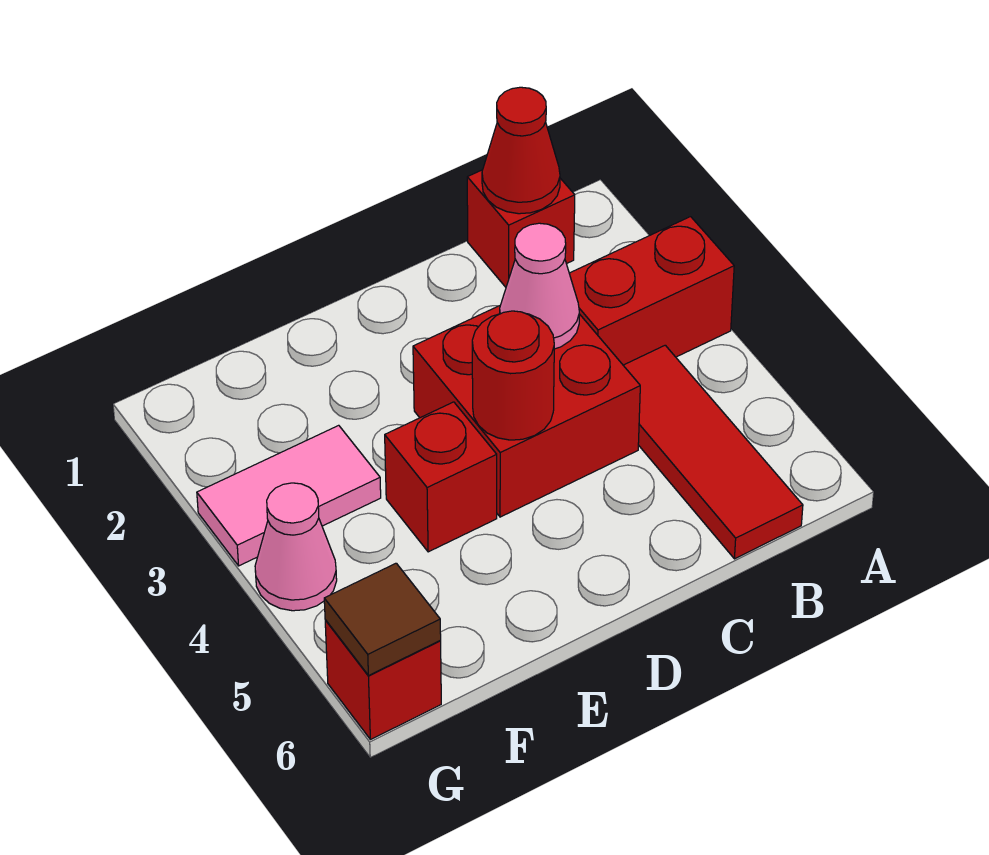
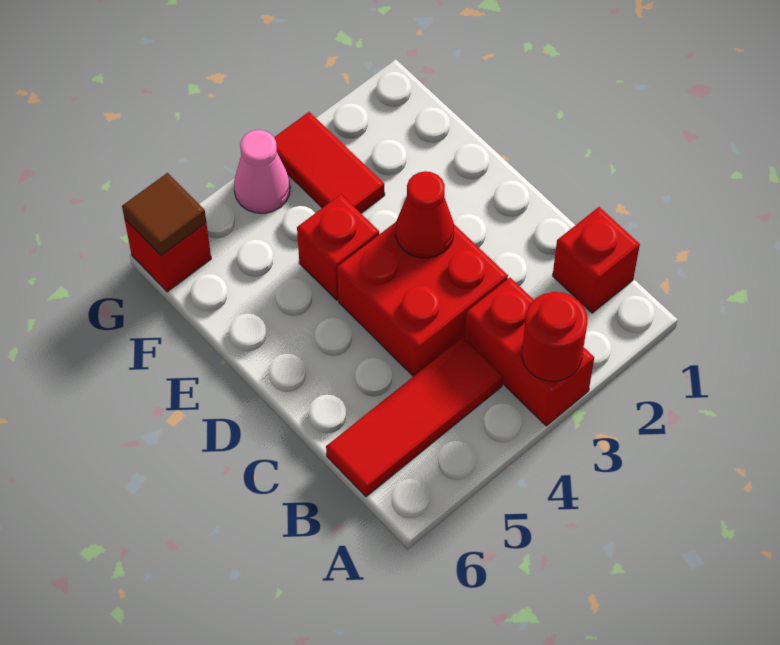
red cone B1 level 2 -> red cone D3 level 2
pink cone C3 level 2 -> none
red round brick D4 level 2 -> red round brick A3 level 2
pink tile F3:G3 level 1 -> red tile F3:G3 level 1

